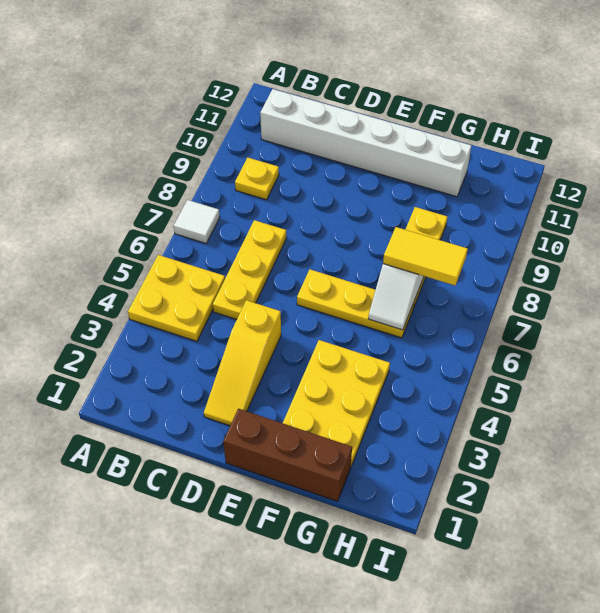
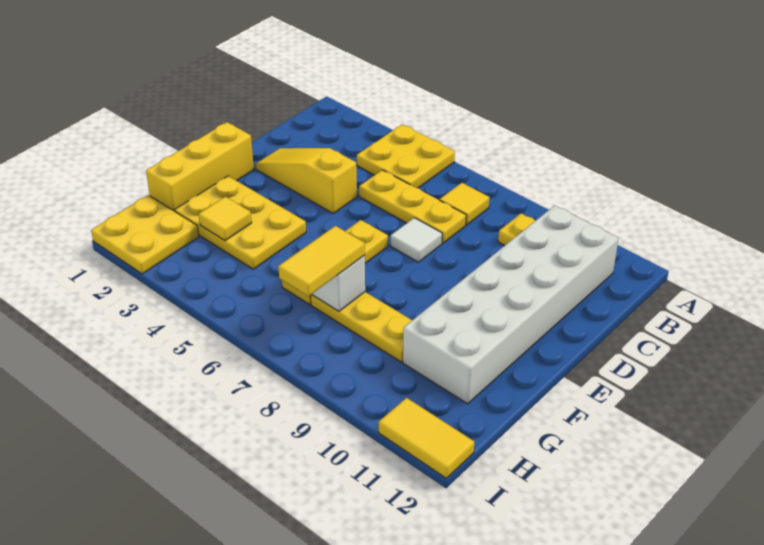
white tile A7 level 1 -> white tile D7 level 1
none -> yellow tile B7 level 1
white brick B11:G11 level 1 -> white brick B10:G11 level 1
brown brick E1:G1 level 1 -> yellow brick E1:G1 level 1
none -> yellow tile G3 level 2
none -> yellow plate H1:I2 level 1
none -> yellow tile I11:I12 level 1

